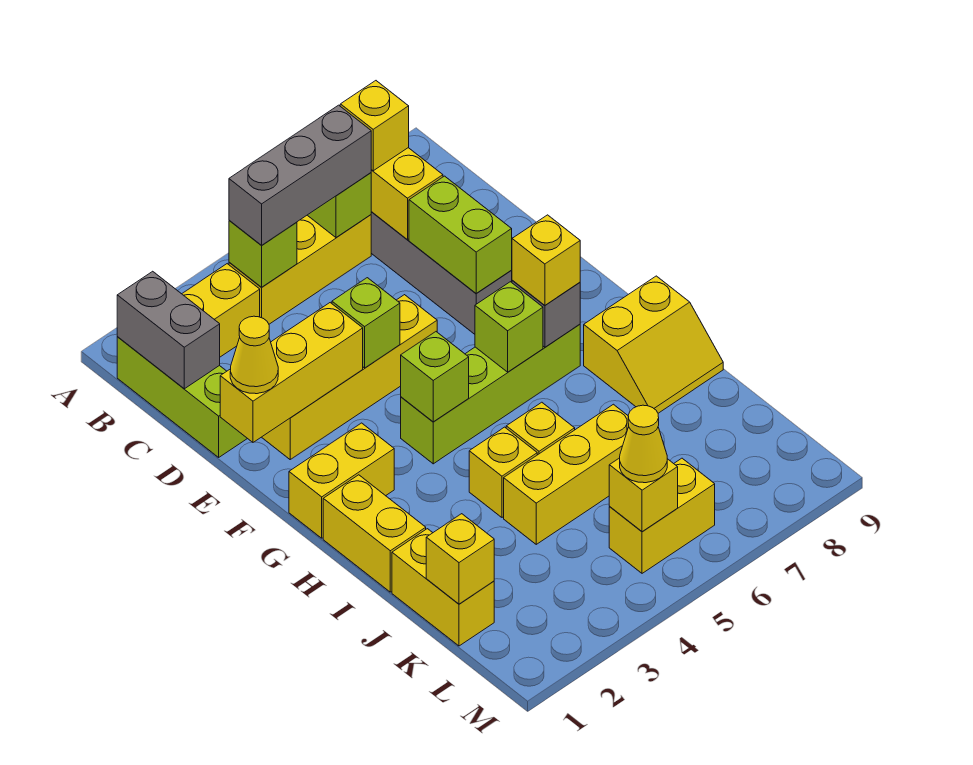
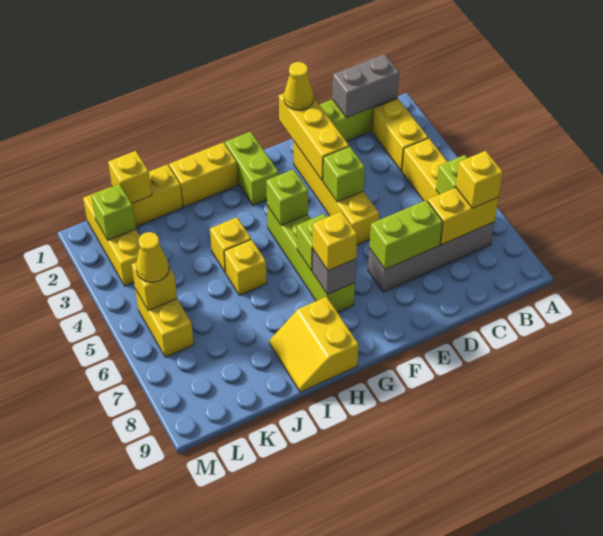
lime brick B4 level 2 -> lime brick L2 level 2
grey brick B4:B6 level 3 -> none
yellow brick G1:G2 level 1 -> lime brick G1:G2 level 1
yellow brick J4:J6 level 1 -> yellow brick L1:L3 level 1

